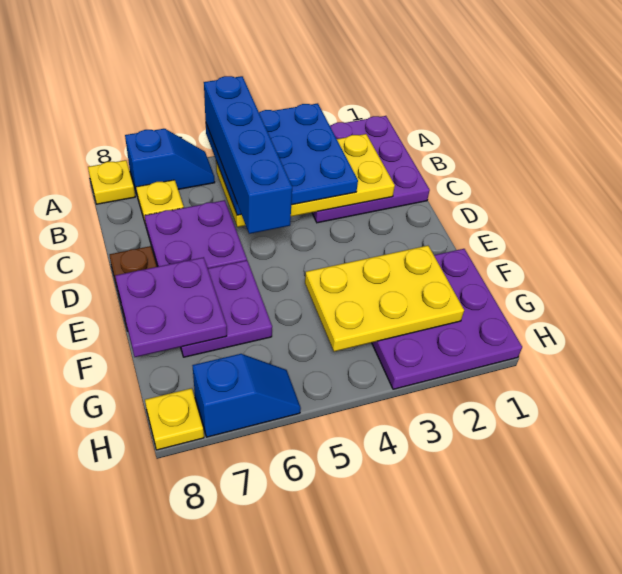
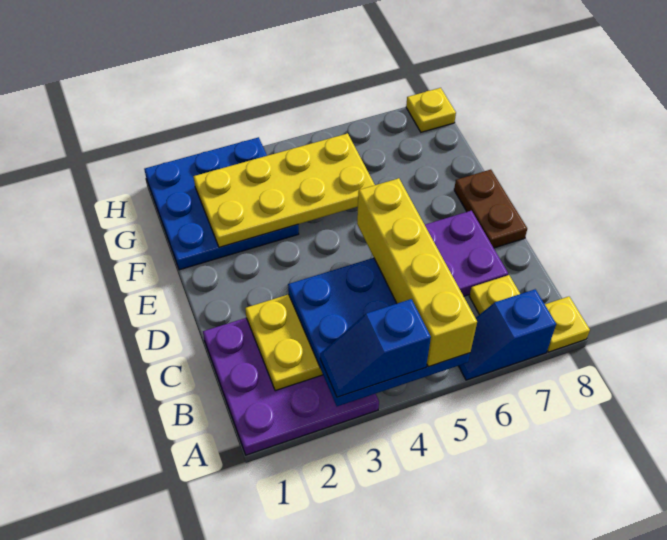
blue brick A5:D5 level 4 -> yellow brick A5:D5 level 4
purple plate E6:F7 level 1 -> none
purple plate E7:F8 level 2 -> none
purple plate F1:H3 level 1 -> blue plate F1:H3 level 1
yellow plate F2:G4 level 2 -> yellow plate F2:G5 level 2
blue slope H6:H7 level 1 top 7 -> blue slope A3:A4 level 4 top 4

